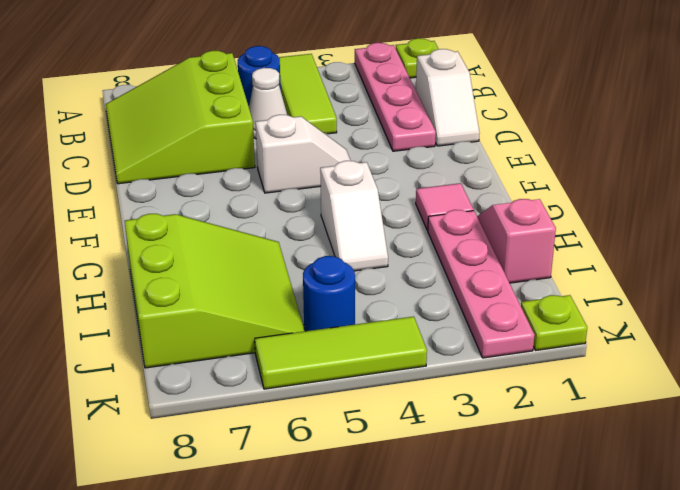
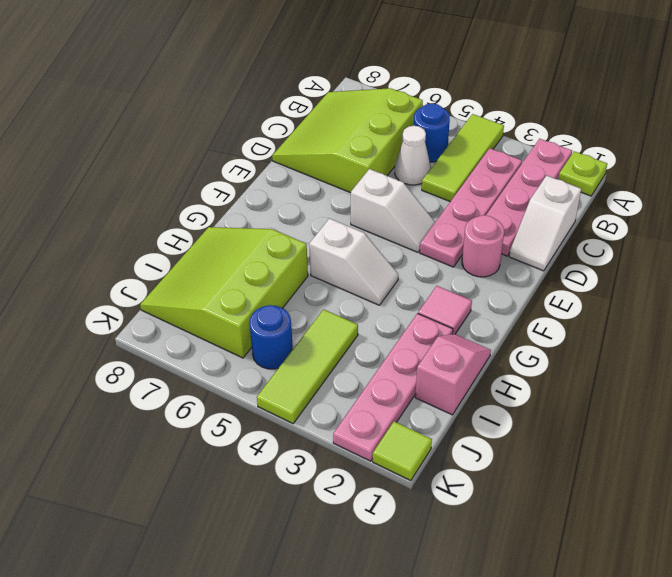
none -> pink plate B3:E3 level 1
none -> pink round brick E2 level 1
white slope G4:H4 level 1 top G -> white slope G4:G5 level 1 top 5
lime slope H6:J8 level 1 top 8 -> lime slope H6:J8 level 1 top 6
lime plate K1 level 1 -> lime tile K1 level 1
lime tile K4:K6 level 1 -> lime tile I4:K4 level 1

